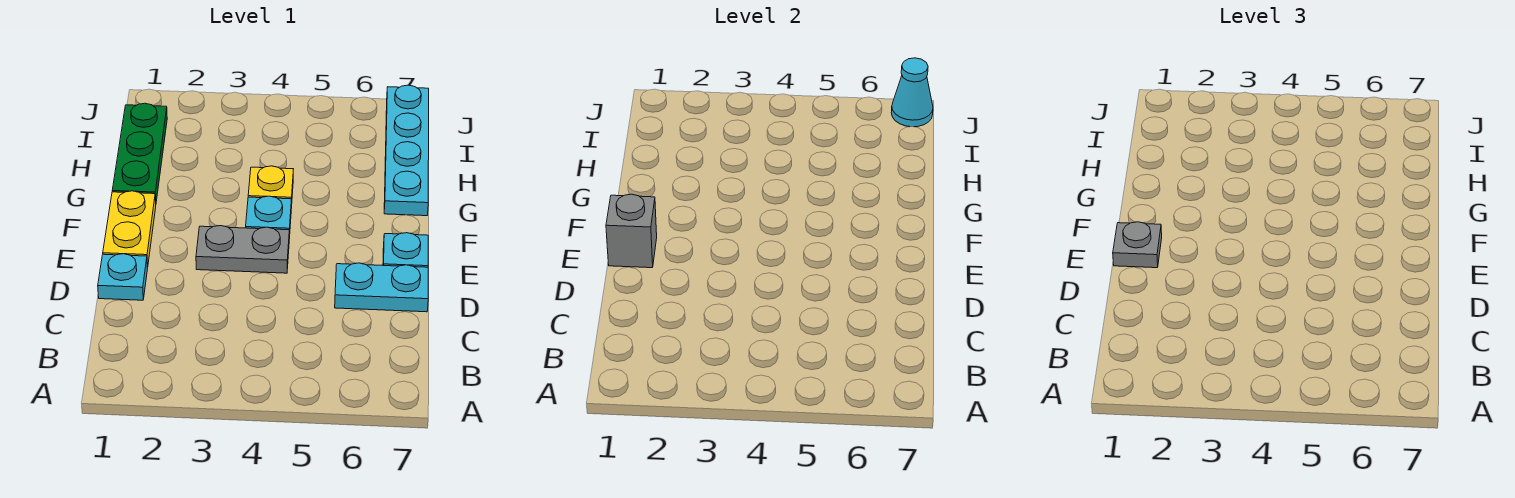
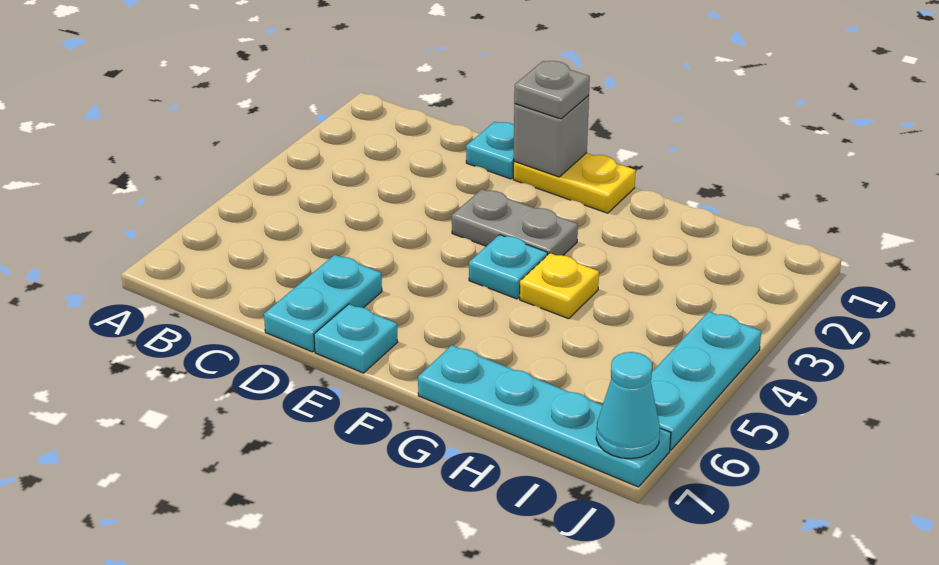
grey plate E3:E4 level 1 -> grey plate E3:F3 level 1
green plate G1:I1 level 1 -> none
none -> cyan plate J4:J6 level 1

